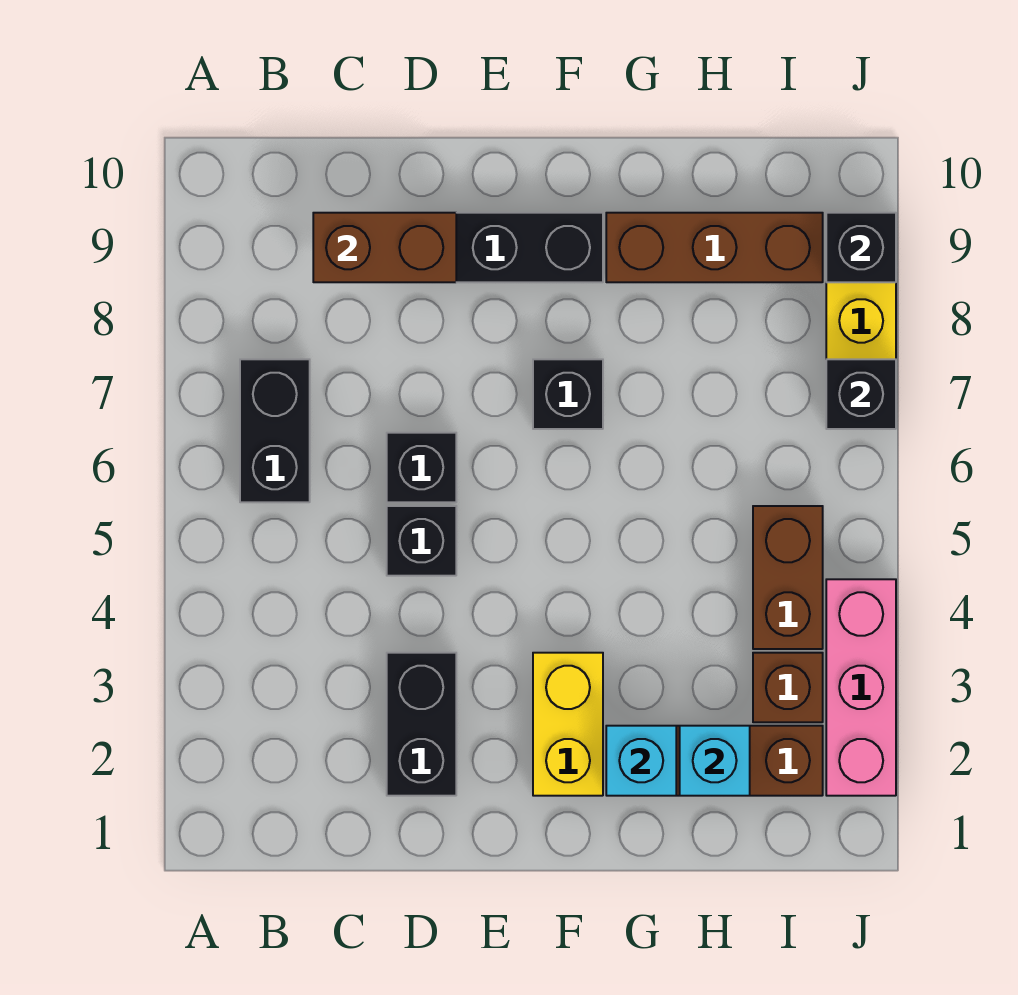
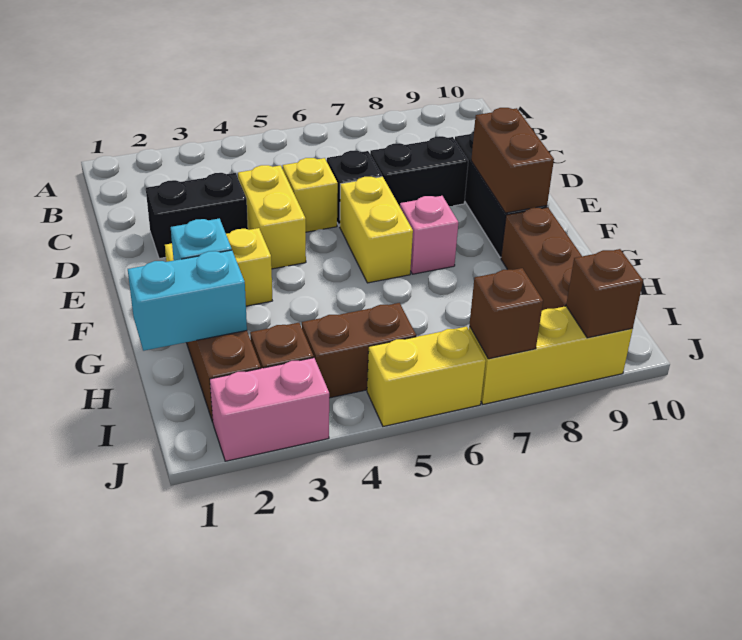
black brick B6:B7 level 1 -> black brick D7:D8 level 1
brown brick C9:D9 level 2 -> brown brick E9:F9 level 2
none -> yellow brick D4:E4 level 1
black brick D5 level 1 -> yellow brick D5 level 1
none -> yellow brick E6:F6 level 1
black brick F7 level 1 -> pink brick F7 level 1
cyan brick H2 level 2 -> cyan brick H1:H2 level 2
pink brick J2:J4 level 1 -> pink brick J2:J3 level 1
none -> yellow brick J5:J6 level 1
black brick J7 level 2 -> brown brick J7 level 2
black brick J9 level 2 -> brown brick J9 level 2

